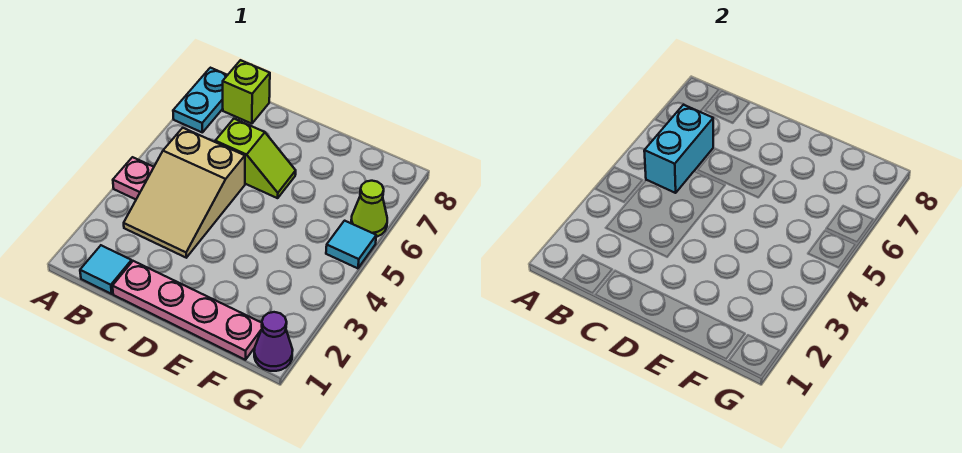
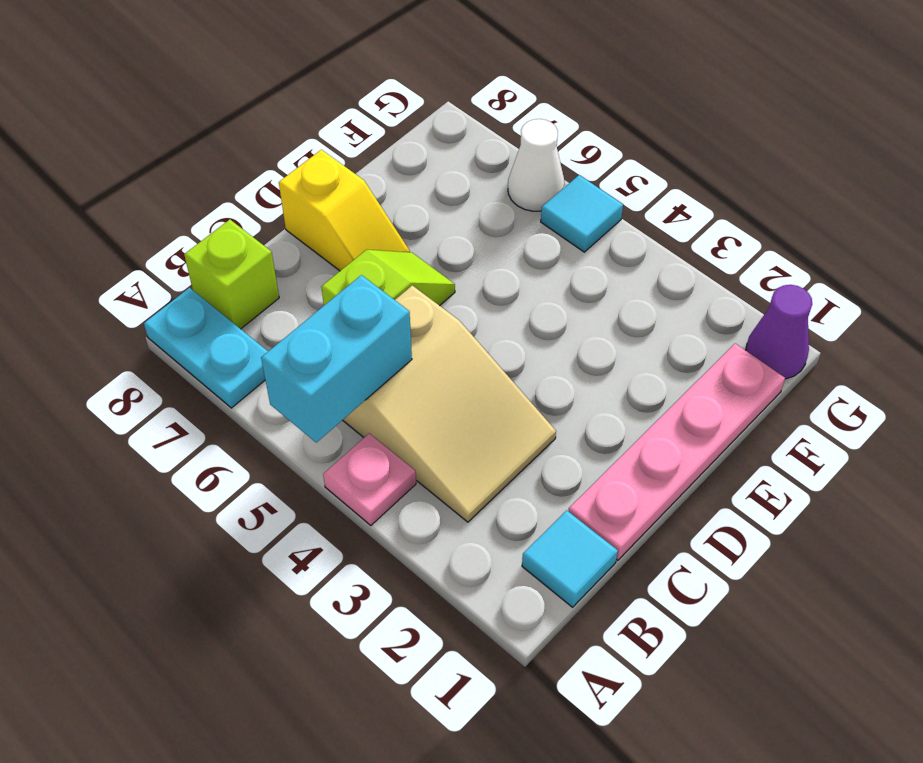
cyan brick B5:B6 level 2 -> cyan brick A5:B5 level 2
none -> yellow slope D7:D8 level 1 top 8
lime cone G6 level 1 -> white cone G6 level 1

